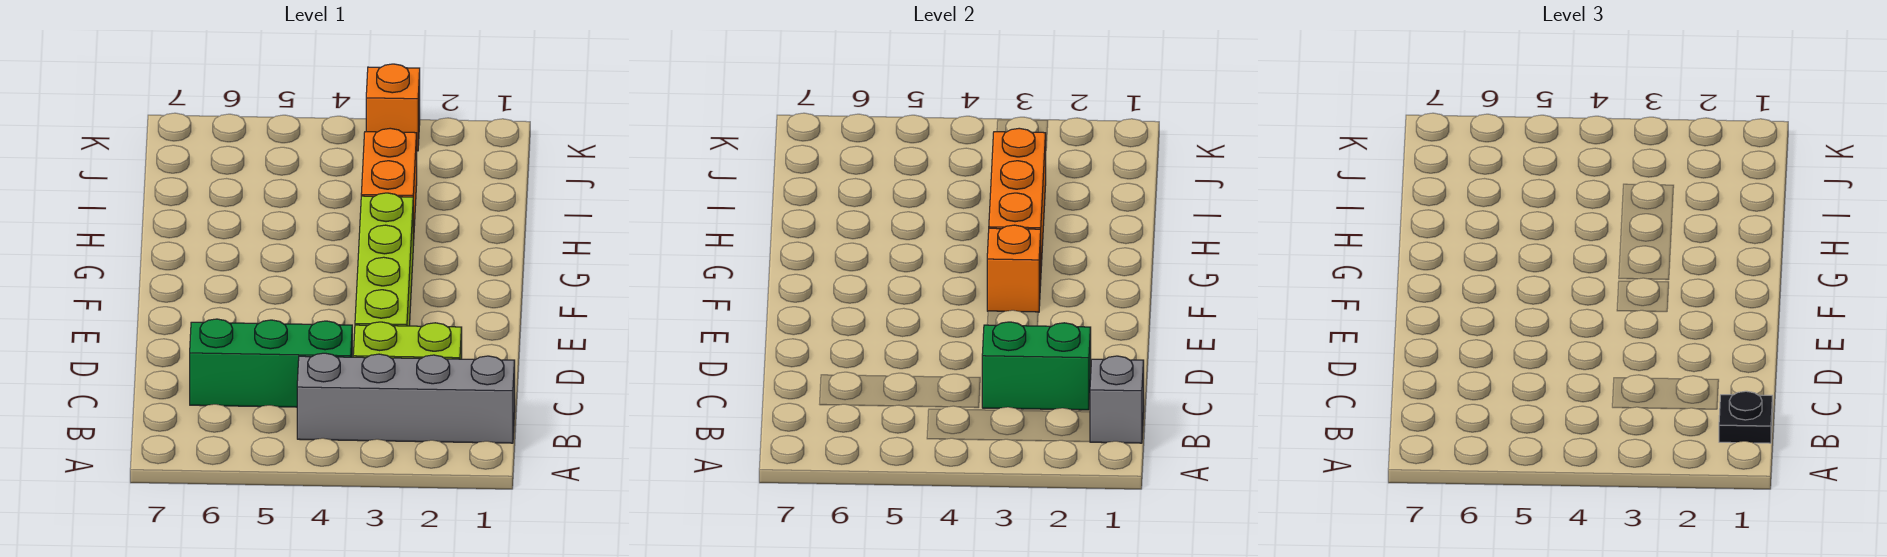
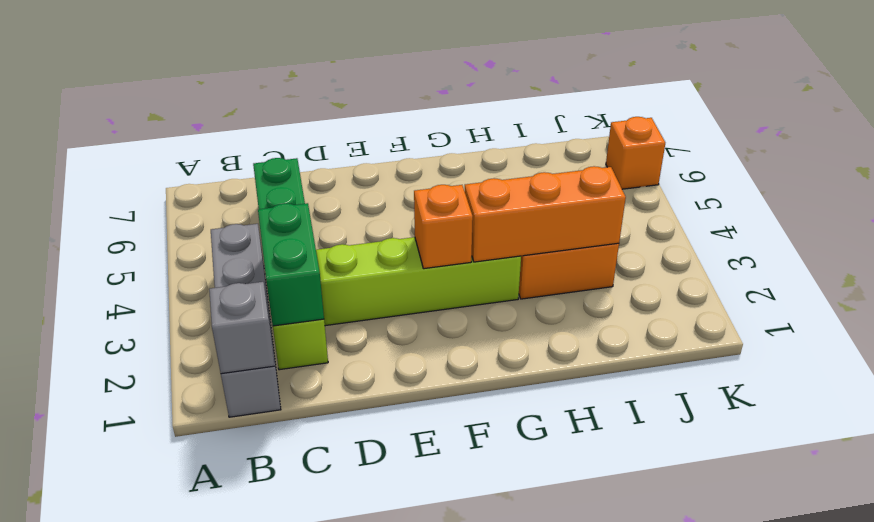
black plate B1 level 3 -> none
orange brick K3 level 1 -> orange brick K6 level 1

